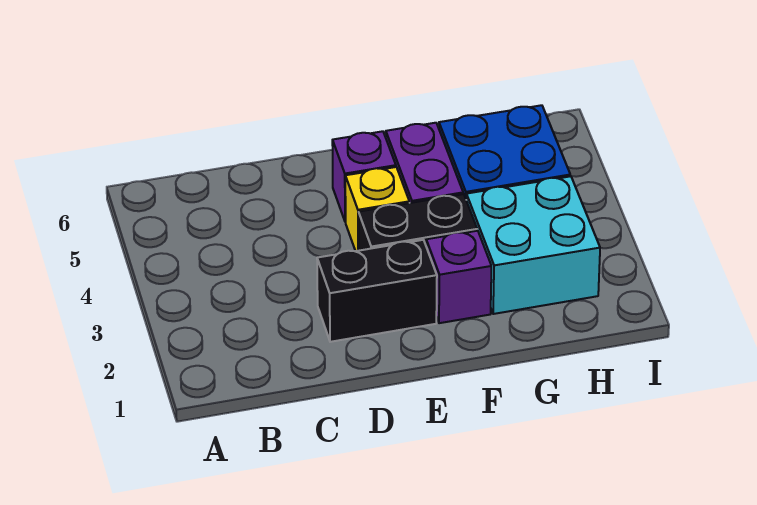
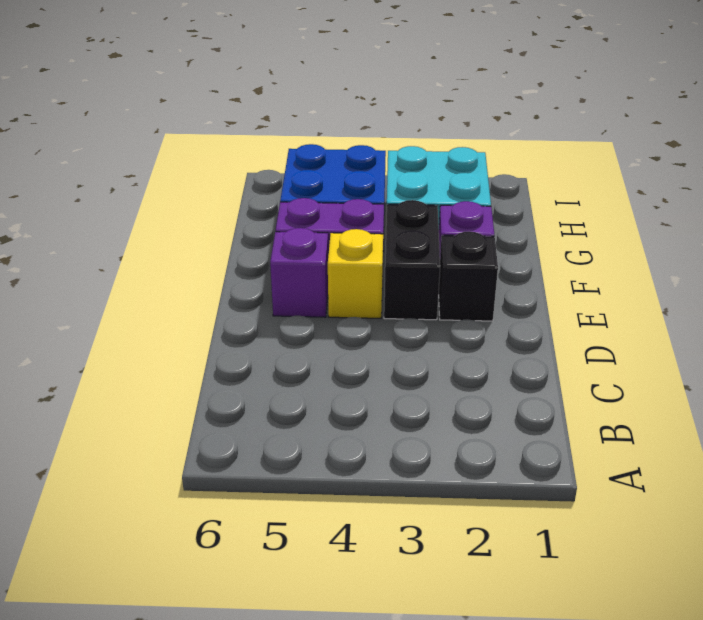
black brick D2:E2 level 1 -> black brick E2 level 1

